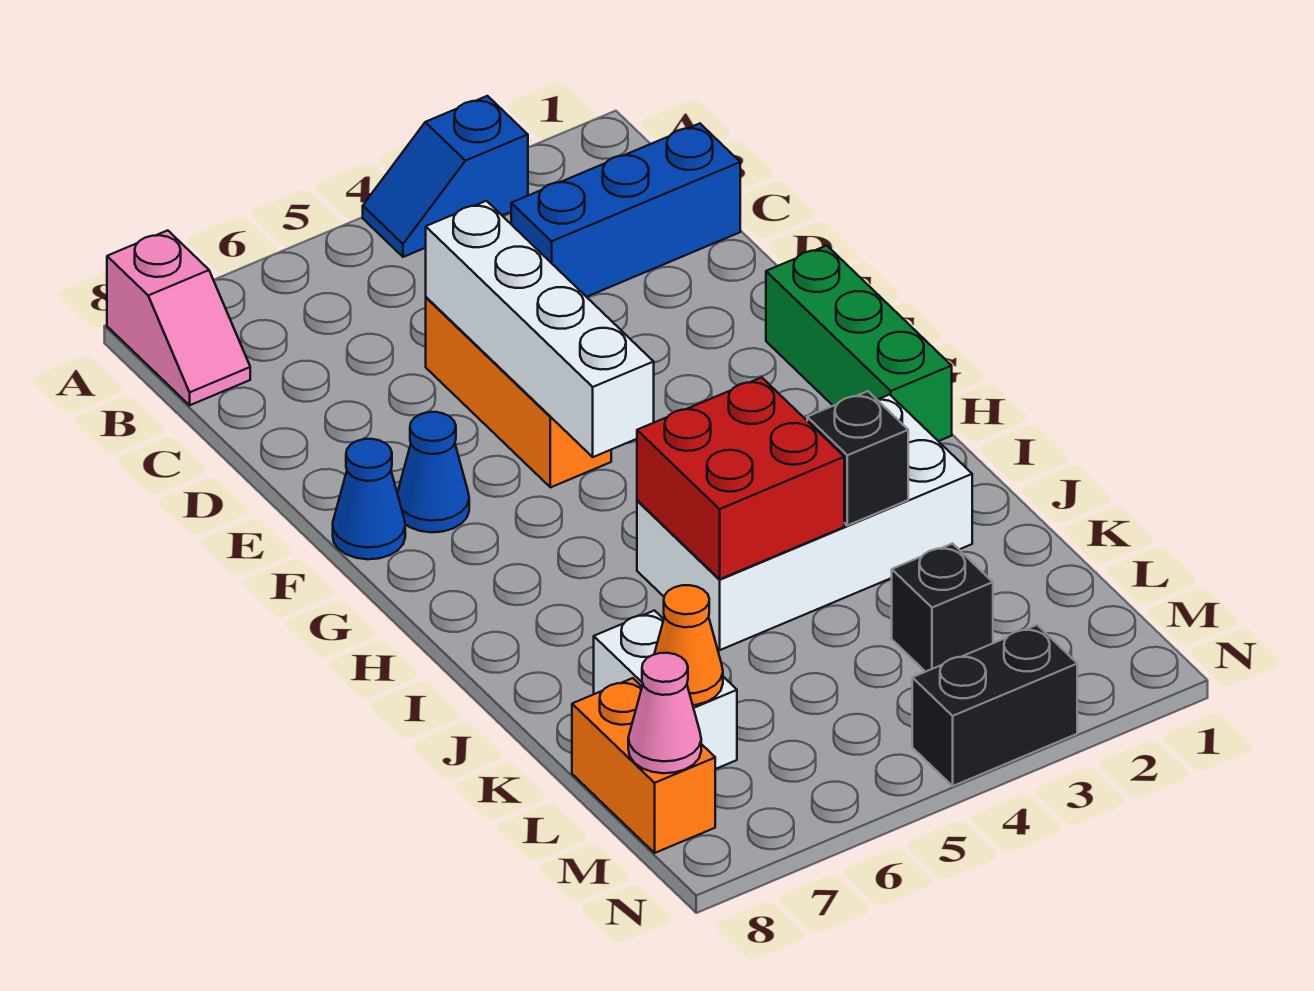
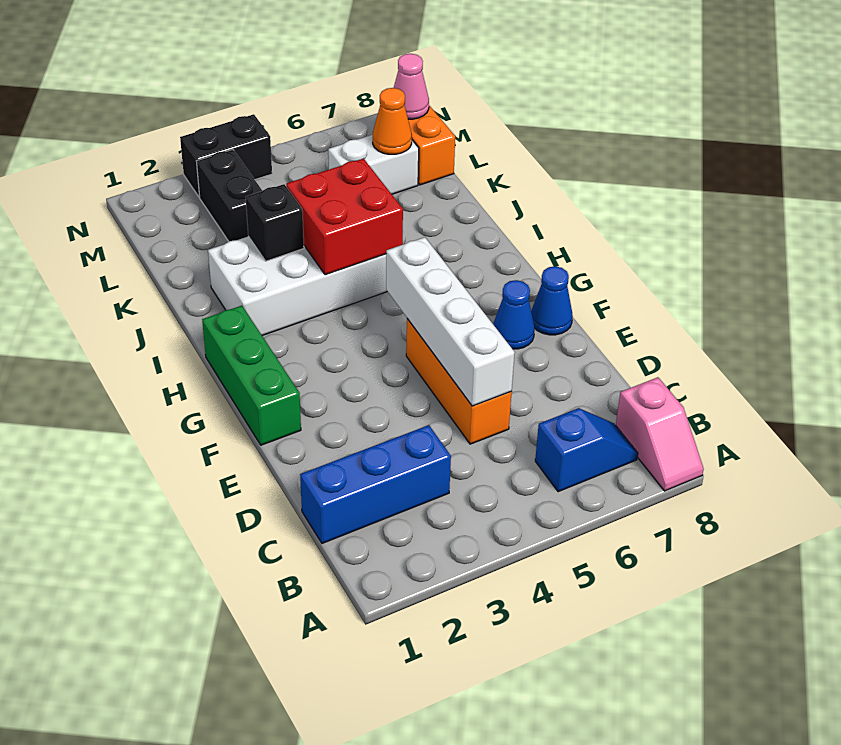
blue slope A3:A4 level 1 top 3 -> blue slope B6:B7 level 1 top 6
pink slope A8:B8 level 1 top A -> pink slope A8:B8 level 1 top B
white brick K7:L7 level 1 -> white brick L6:L7 level 1
black brick L3 level 1 -> black brick L3:M3 level 1

